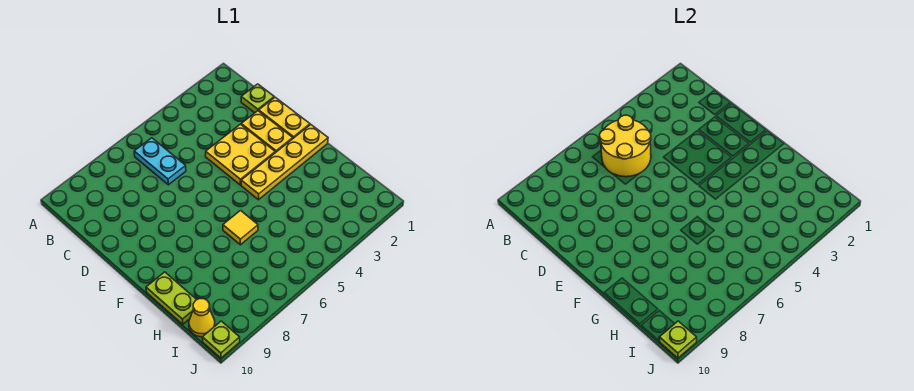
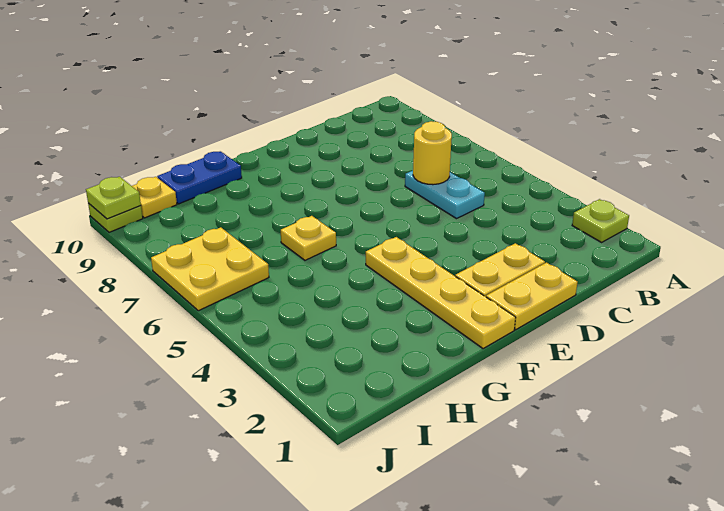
yellow round brick B5:C6 level 2 -> yellow round brick C6 level 2
cyan plate B6:C6 level 1 -> cyan plate C5:C6 level 1
lime plate C1 level 1 -> lime plate A2 level 1
yellow plate D3:E4 level 1 -> yellow plate I6:J7 level 1
yellow tile G6 level 1 -> yellow plate G6 level 1
lime plate G10:H10 level 1 -> blue plate G10:H10 level 1
yellow cone I10 level 1 -> yellow plate I10 level 1

